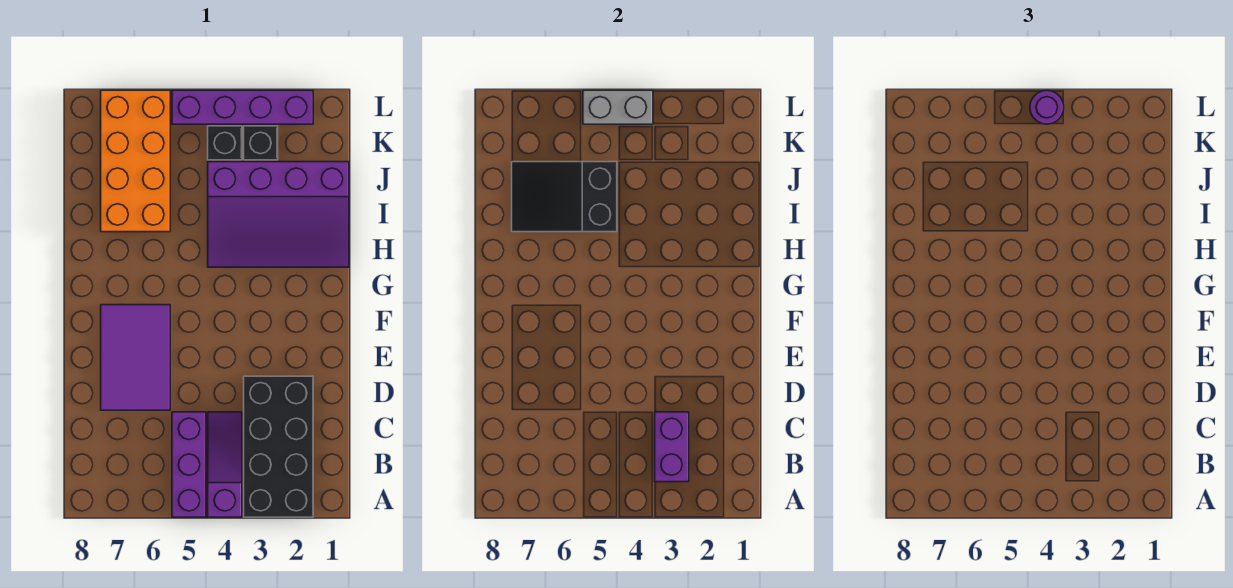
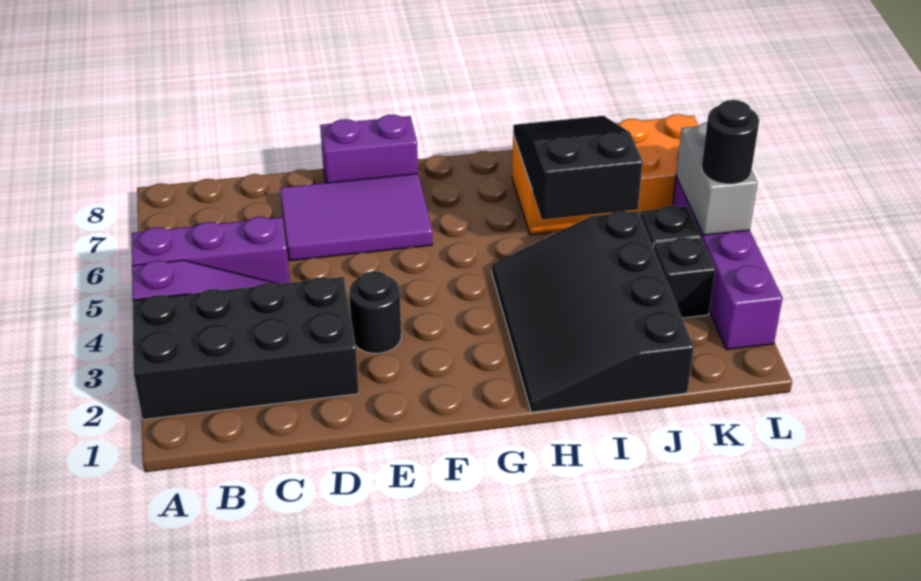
purple brick B3:C3 level 2 -> purple brick E8:F8 level 1
none -> black round brick E3 level 1
purple slope H1:J4 level 1 top J -> black slope H1:J4 level 1 top J
purple round brick L4 level 3 -> black round brick L4 level 3

